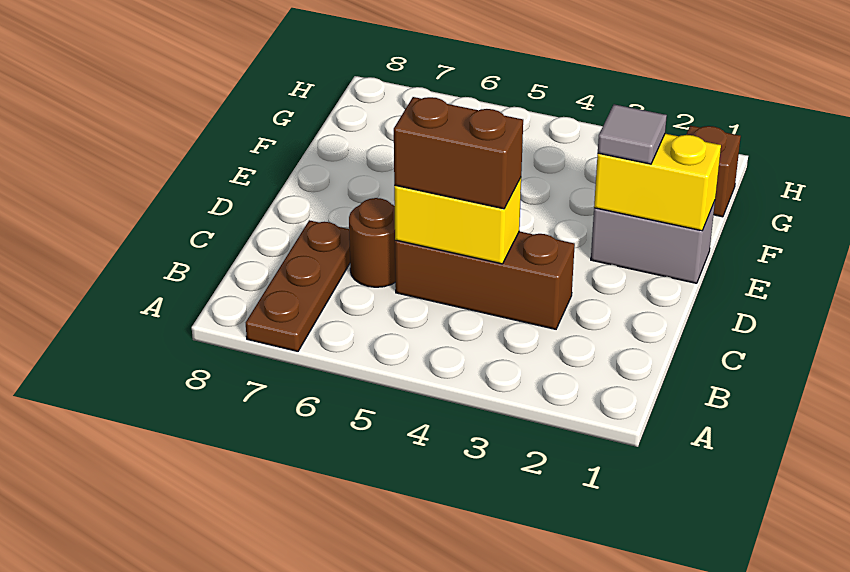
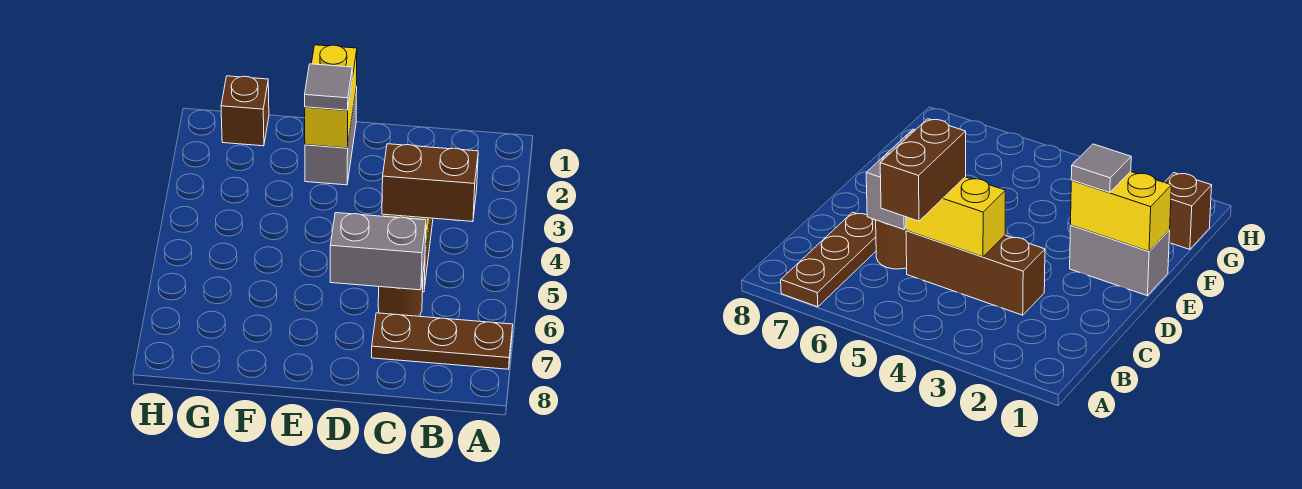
brown brick C4:C5 level 3 -> brown brick B5:C5 level 3
none -> grey brick C6:D6 level 2

